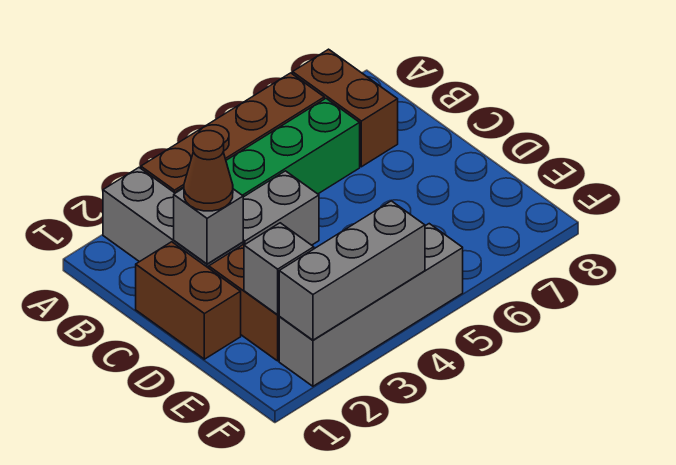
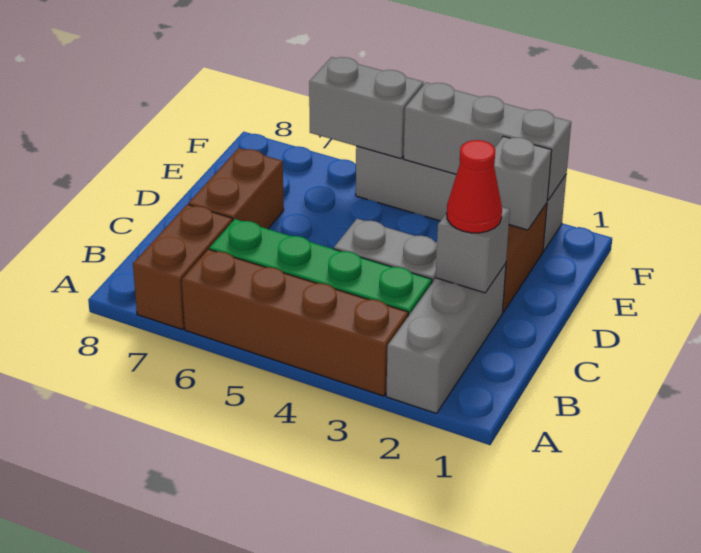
brown brick C1:D1 level 1 -> brown brick C7:D7 level 1
brown cone C2 level 3 -> red cone C2 level 3
none -> grey brick F5:F6 level 2

